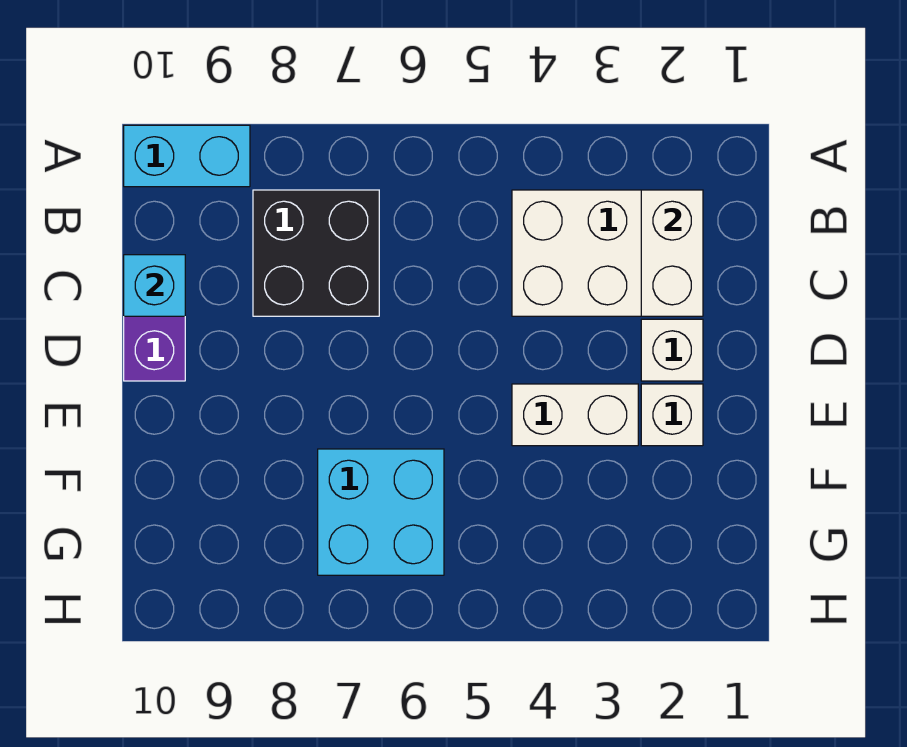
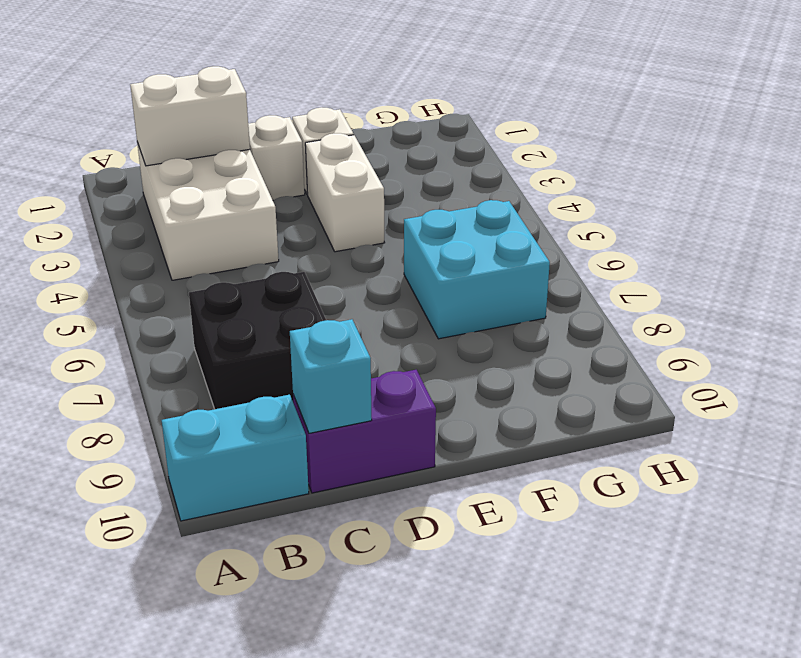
cyan brick A9:A10 level 1 -> cyan brick A10:B10 level 1

